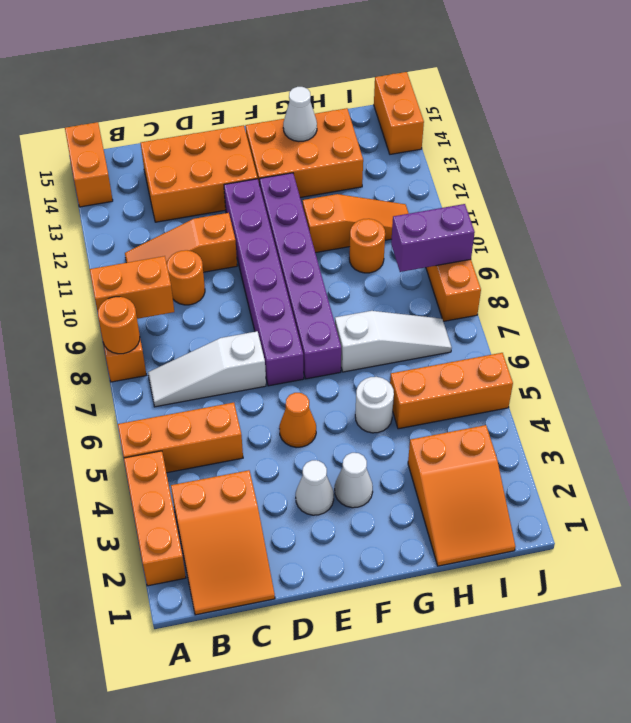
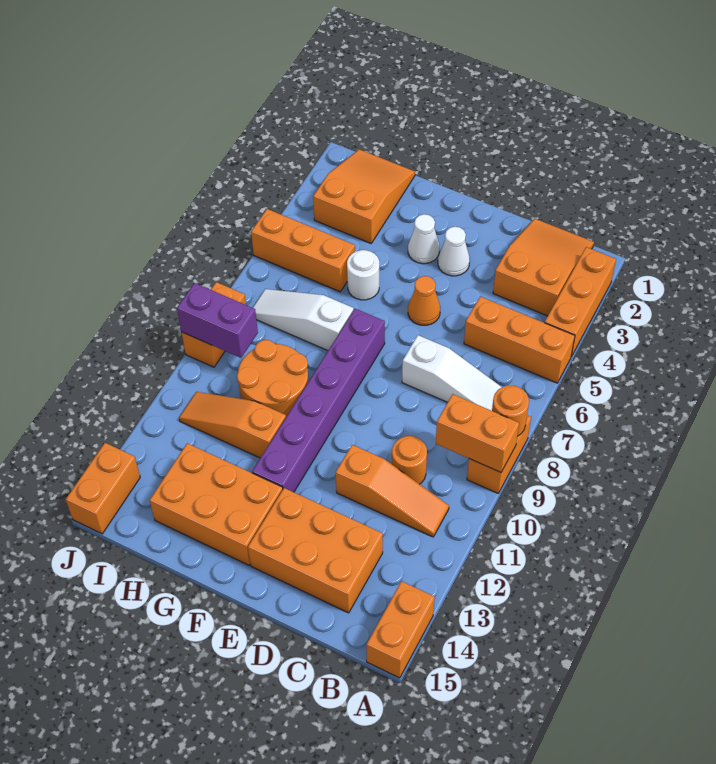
purple brick E7:E12 level 1 -> none
white cone G14 level 2 -> none
orange round brick H10 level 1 -> orange round brick G9:H10 level 1

